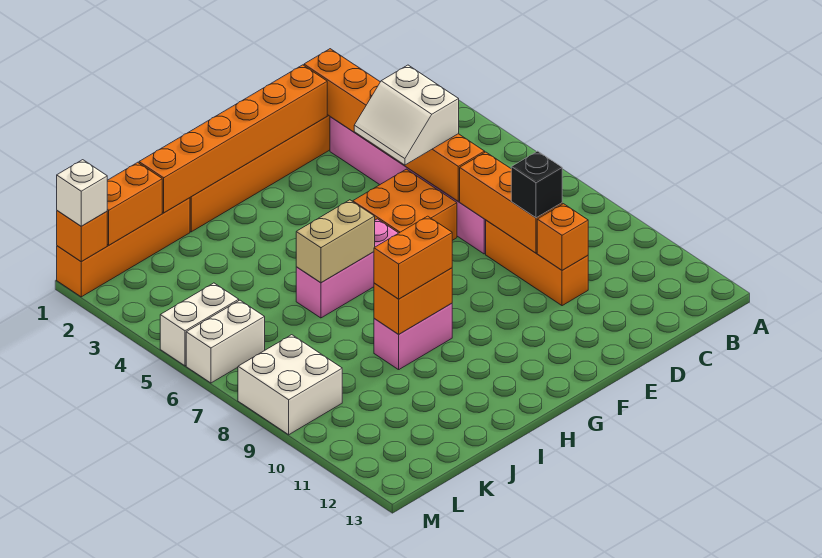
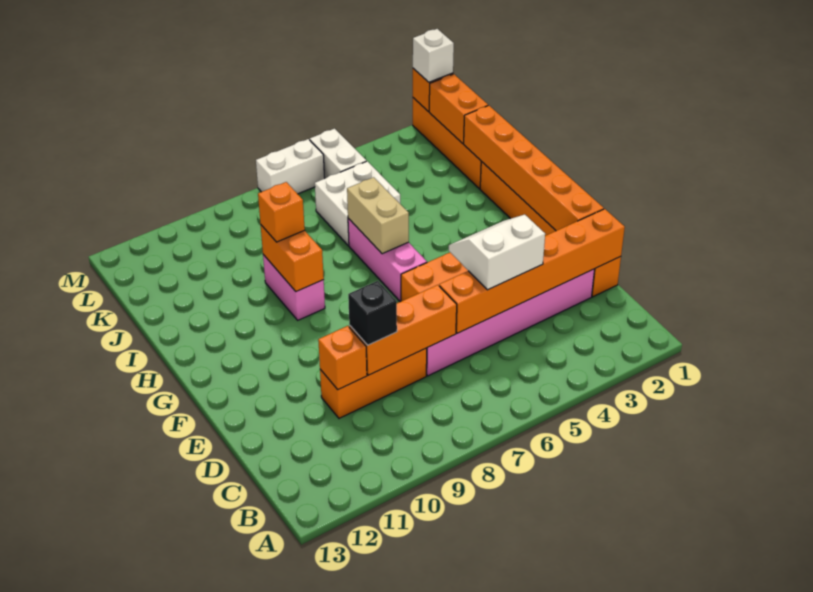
orange brick H9:I9 level 3 -> orange brick I9 level 3
white brick L6:M6 level 1 -> white brick M6:M7 level 1
white brick L8:M9 level 1 -> white brick J5:K6 level 1

